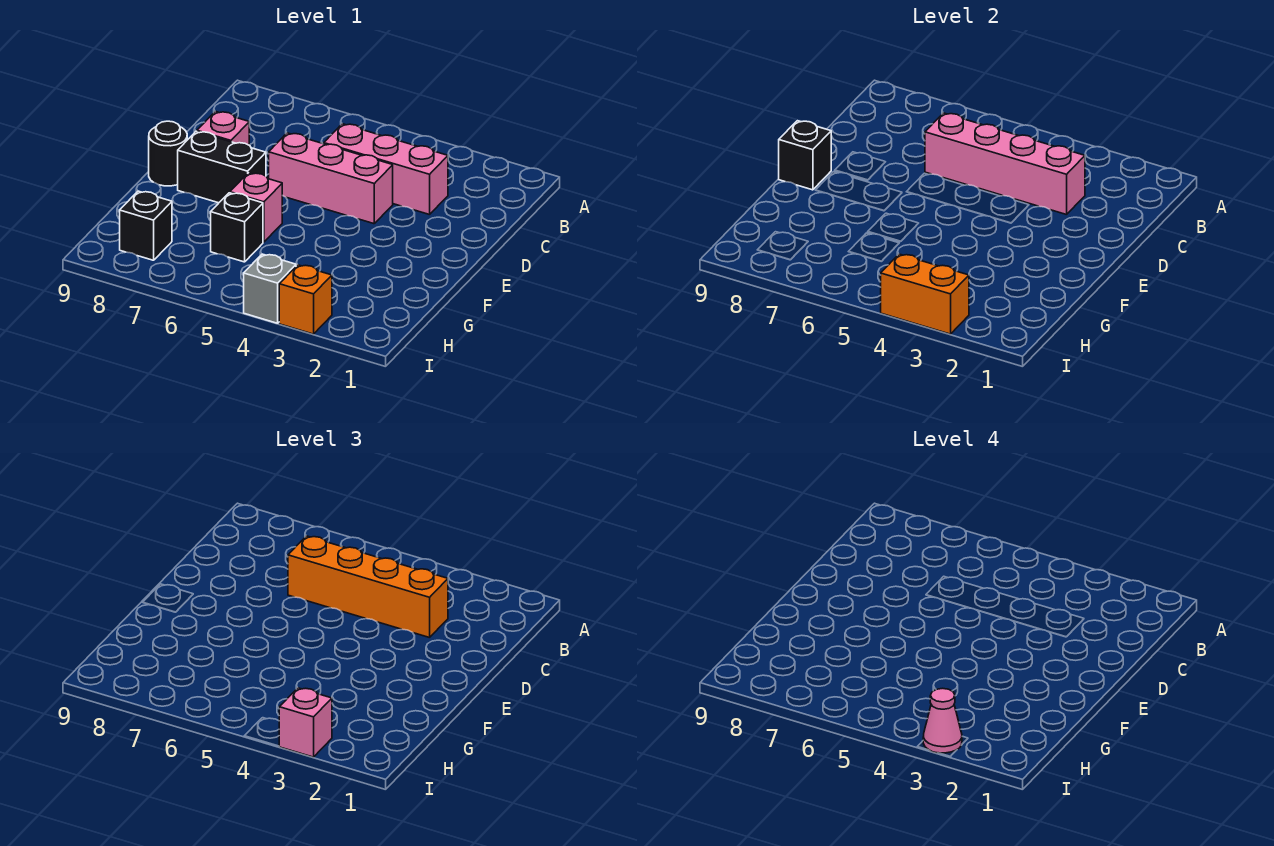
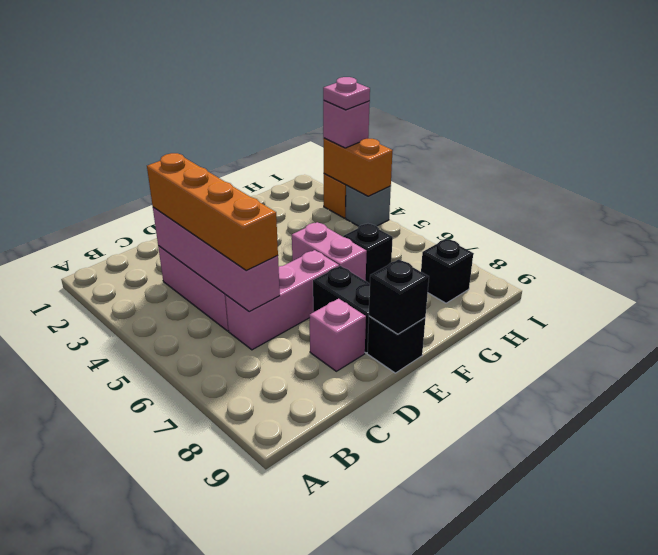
pink brick D4:D6 level 1 -> pink brick C6:E6 level 1
black round brick E9 level 1 -> black brick E9 level 1
pink brick F6 level 1 -> pink brick F5:F6 level 1
pink cone I3 level 4 -> pink plate I3 level 4

